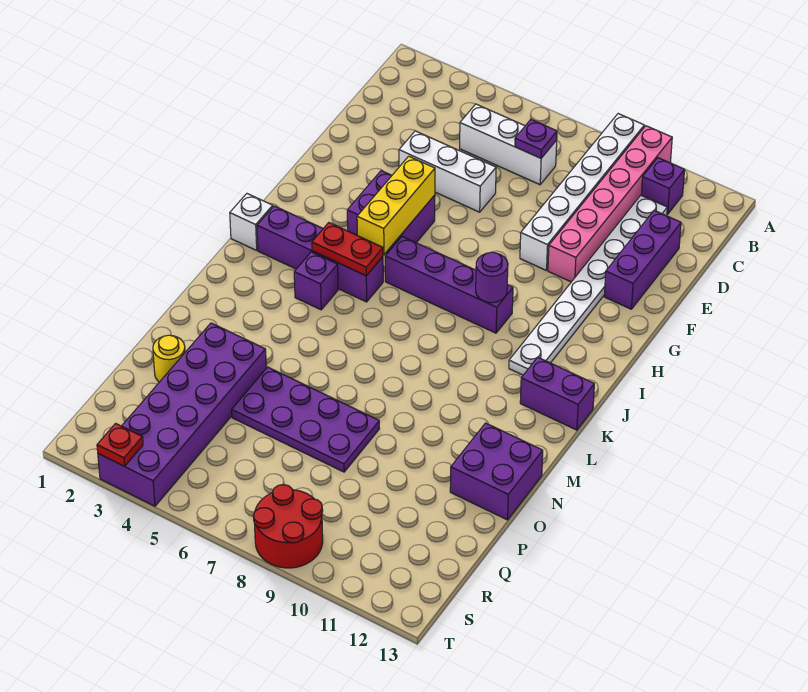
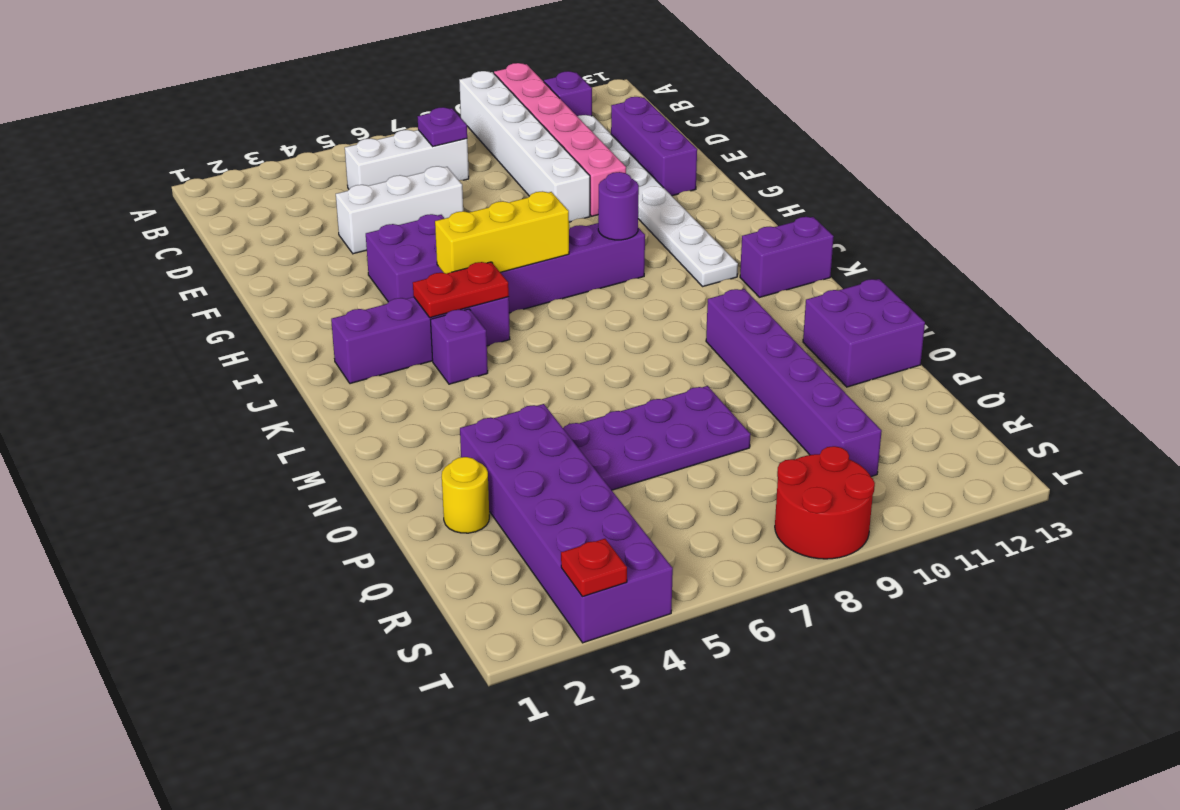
yellow brick G5:I5 level 2 -> yellow brick I5:I7 level 2
white brick J1 level 1 -> none
none -> purple brick M10:R10 level 1

